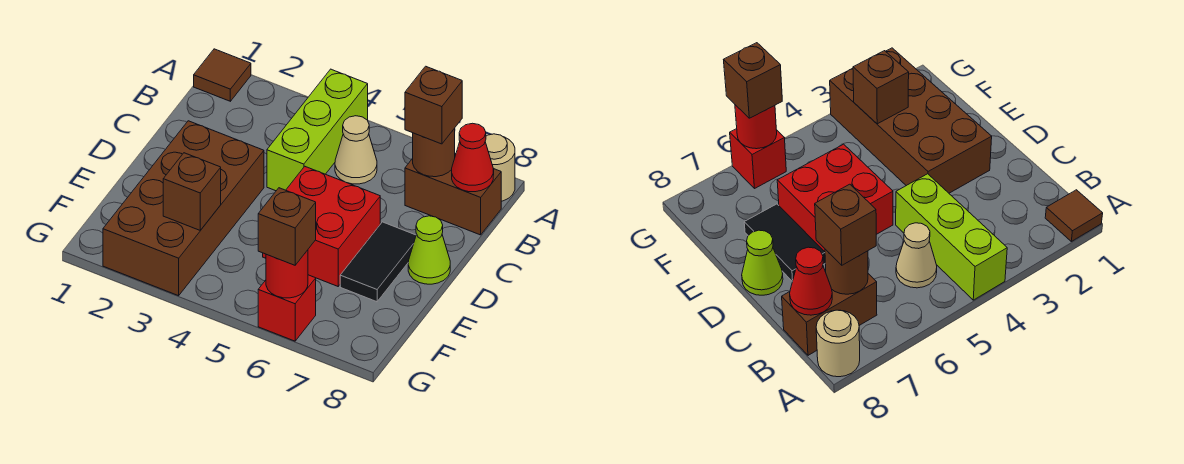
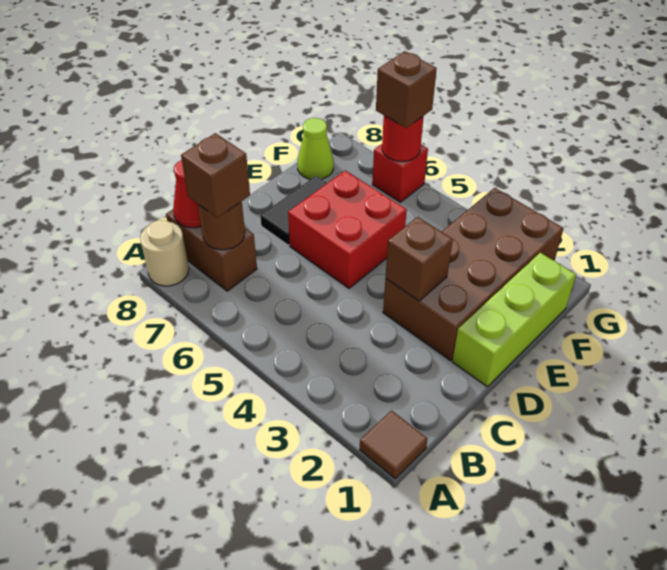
lime brick A4:C4 level 1 -> lime brick D1:F1 level 1
tan cone B5 level 1 -> none
lime cone D8 level 1 -> lime cone F8 level 1
brown brick F3 level 2 -> brown brick D3 level 2

